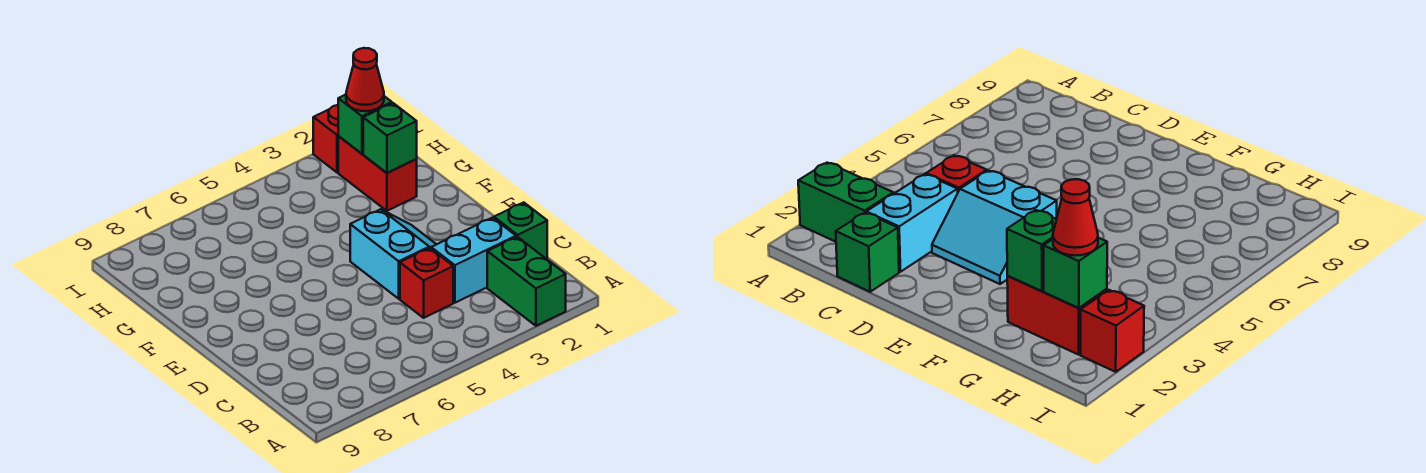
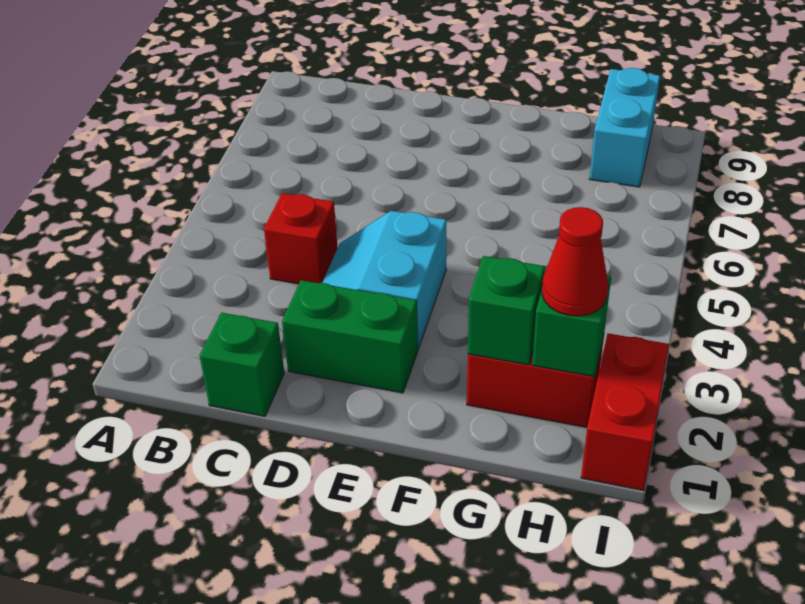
green brick A2:B2 level 1 -> green brick D2:E2 level 1
cyan brick C2:C3 level 1 -> cyan brick H8:H9 level 1
cyan slope D3:E4 level 1 top 4 -> cyan slope D3:E4 level 1 top E
red brick I2 level 1 -> red brick I1:I2 level 1

